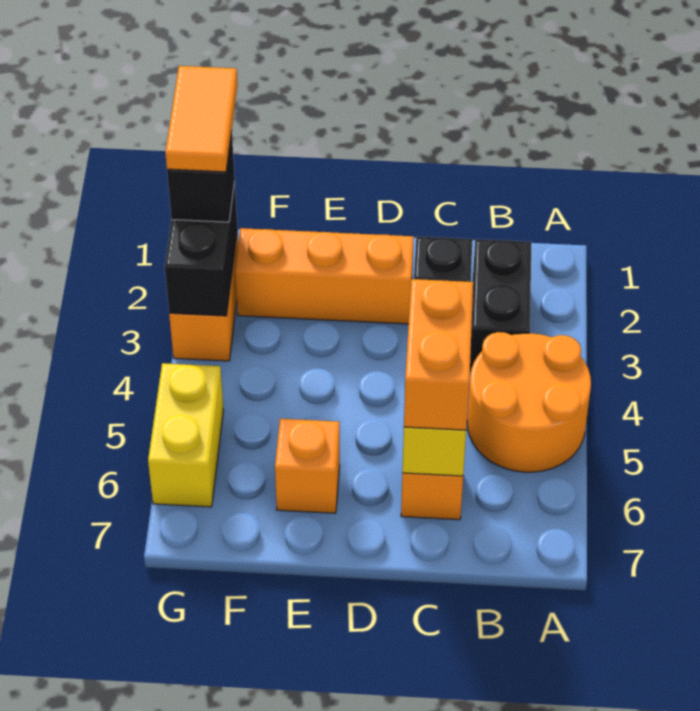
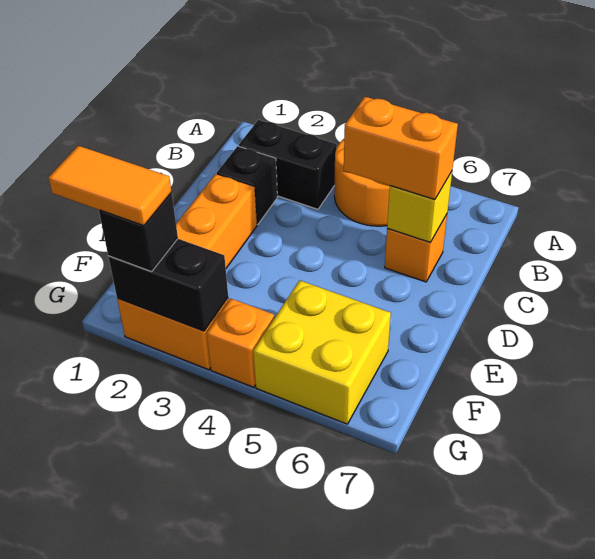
orange brick E6 level 1 -> orange brick G4 level 1
yellow brick G5:G6 level 1 -> yellow brick F5:G6 level 1

